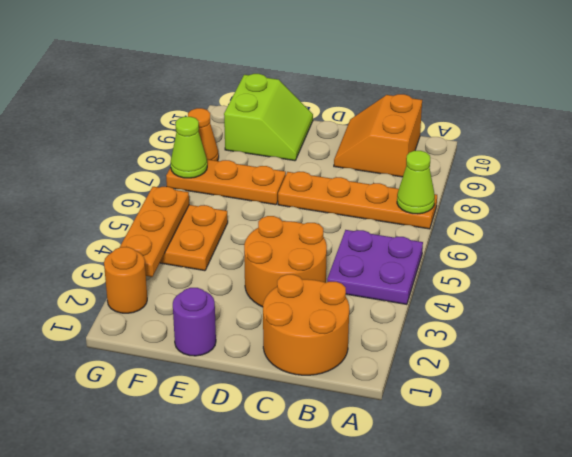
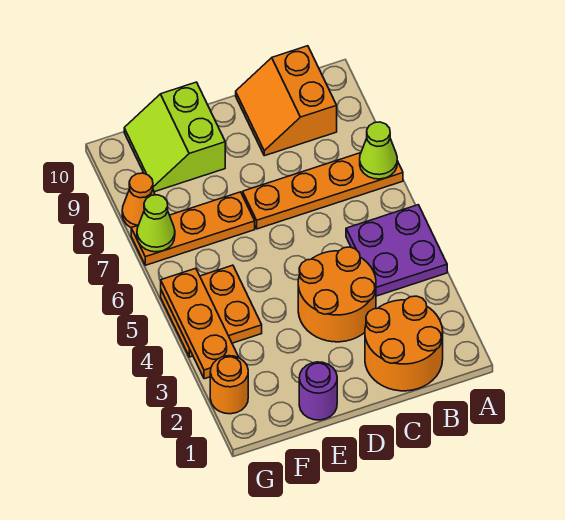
lime slope E9:F10 level 1 top F -> lime slope E9:F10 level 1 top E

